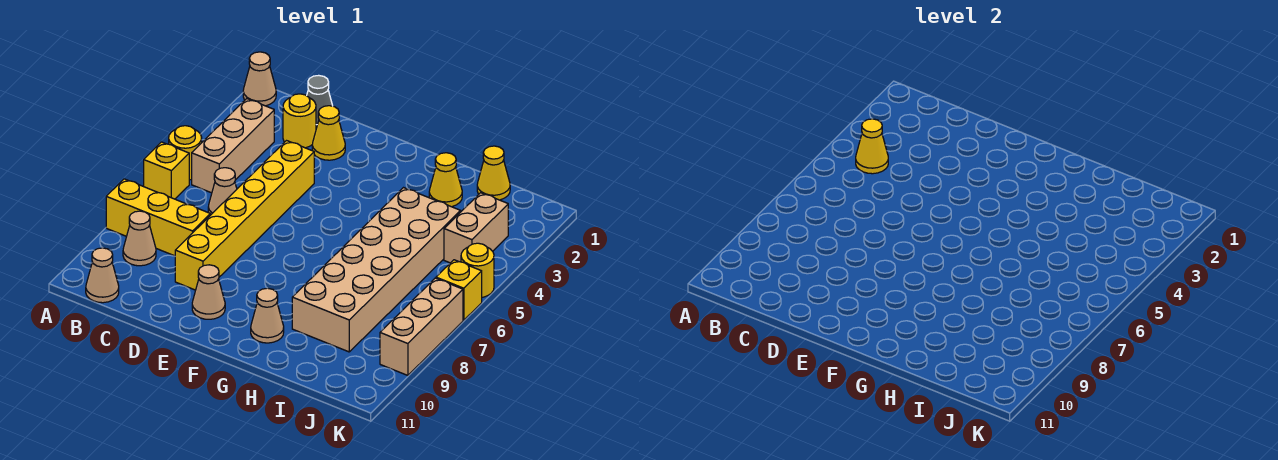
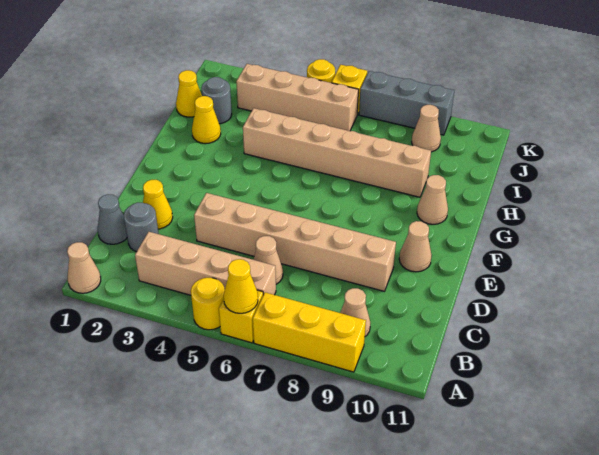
yellow brick A8:C8 level 1 -> yellow brick A7:A9 level 1
tan brick B3:B5 level 1 -> tan brick B3:B6 level 1
yellow cone B4 level 2 -> yellow cone A6 level 2
tan cone B11 level 1 -> tan cone J9 level 1
yellow round brick C2 level 1 -> grey round brick C2 level 1
yellow brick D4:D9 level 1 -> tan brick D4:D9 level 1
tan brick H4:I9 level 1 -> tan brick H4:H9 level 1
none -> grey round brick I2 level 1
tan brick J3:J4 level 1 -> tan brick J3:J6 level 1
tan brick K7:K9 level 1 -> grey brick K7:K9 level 1

